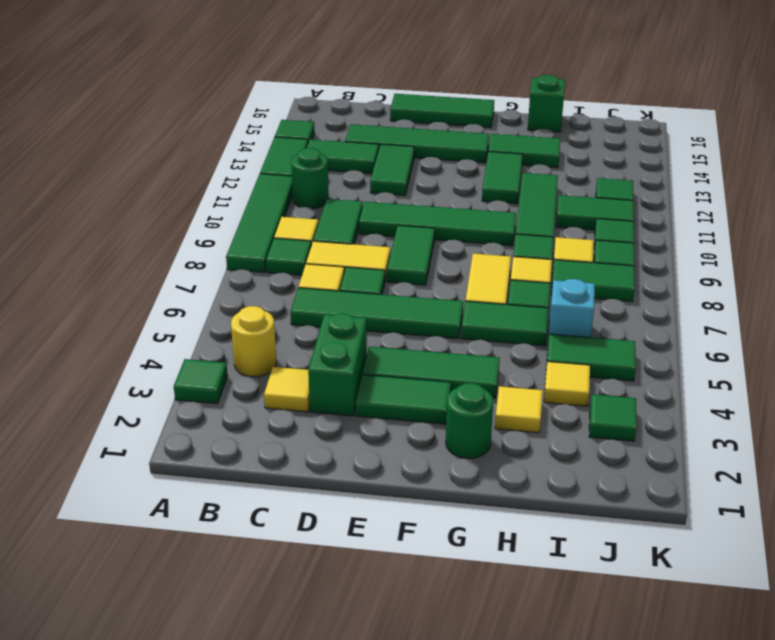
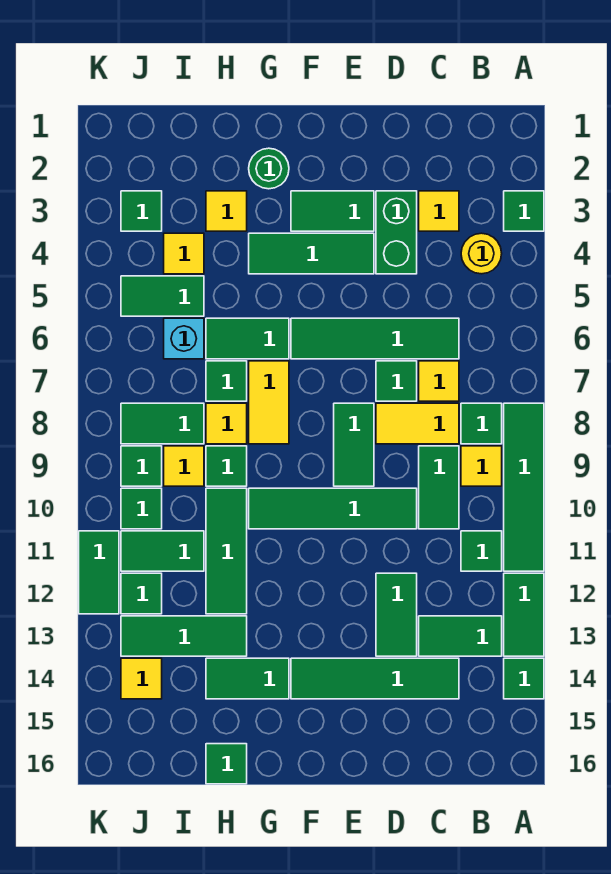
green round brick B11 level 1 -> green tile B11 level 1
green tile D16:F16 level 1 -> green tile H13:J13 level 1
green tile G12:G13 level 1 -> green tile K11:K12 level 1
green brick H16 level 1 -> green tile H16 level 1
none -> yellow tile J14 level 1

